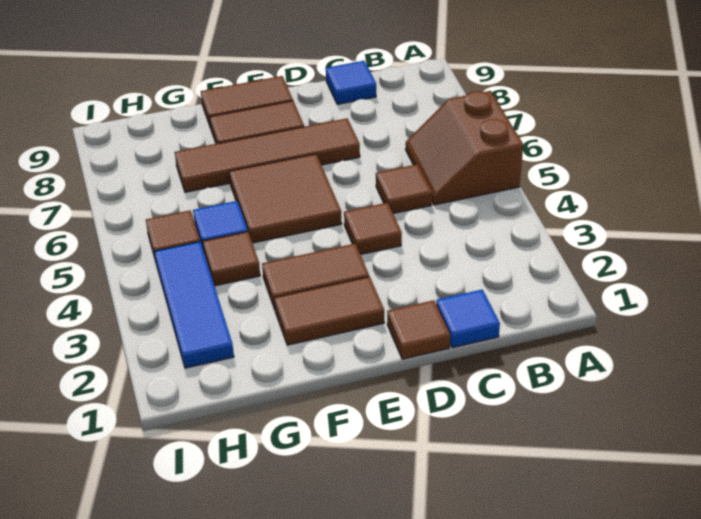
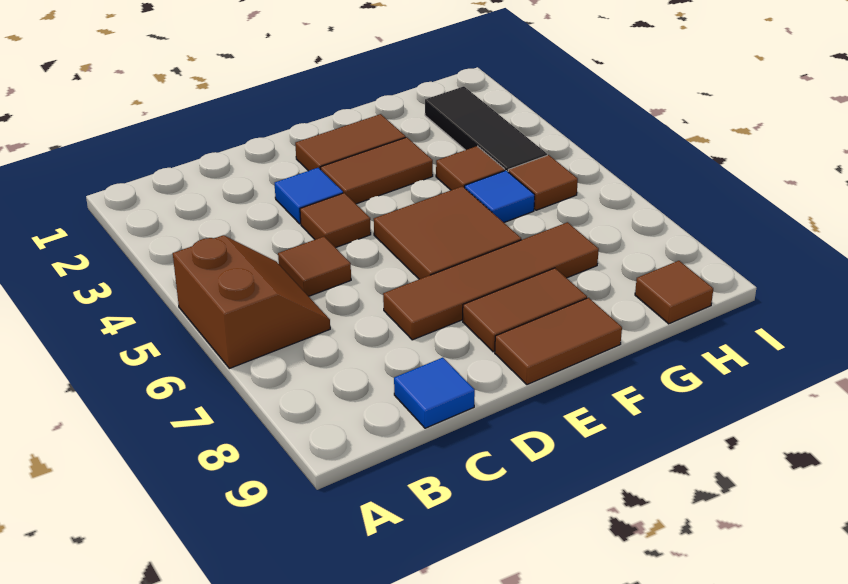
blue tile C1 level 1 -> blue tile D3 level 1
brown tile D1 level 1 -> brown tile H9 level 1
blue tile H2:H4 level 1 -> black tile H2:H4 level 1

